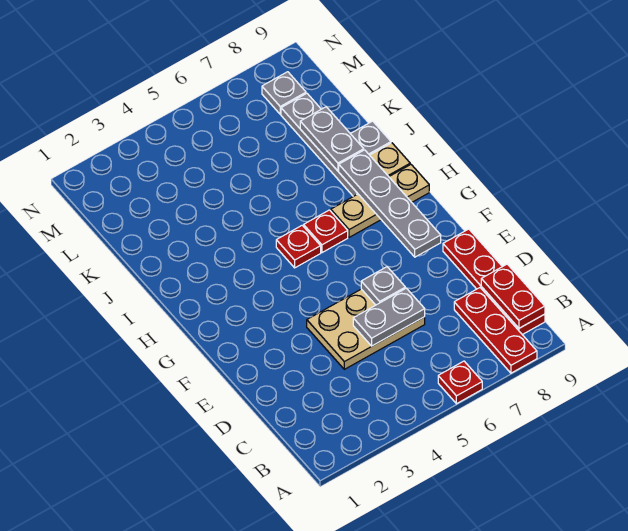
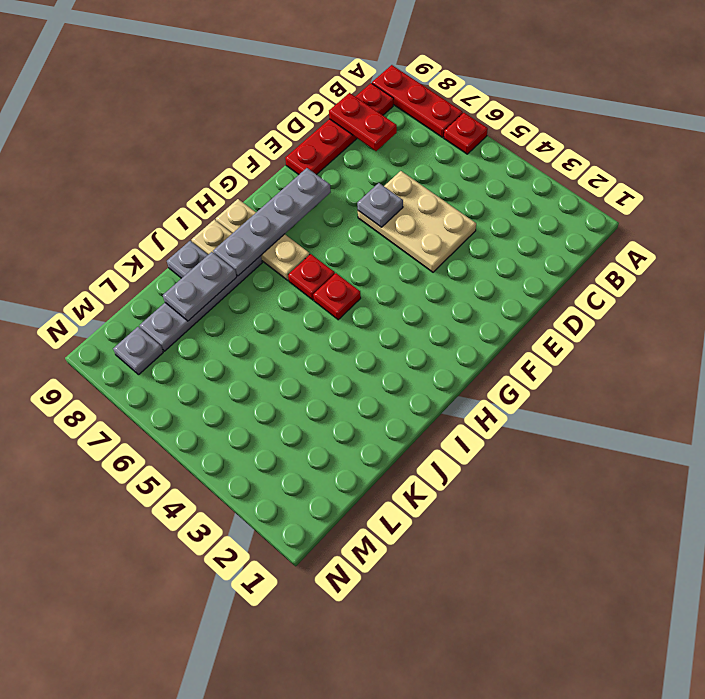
red plate A8:C8 level 1 -> red plate A7:A9 level 1
red plate B9:C9 level 2 -> red plate C8:C9 level 2
grey plate D5:D6 level 2 -> none

